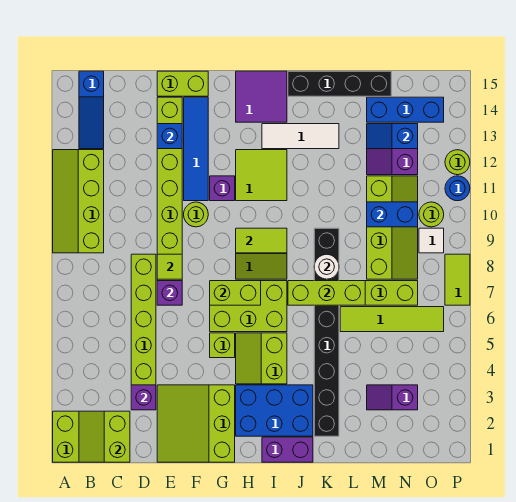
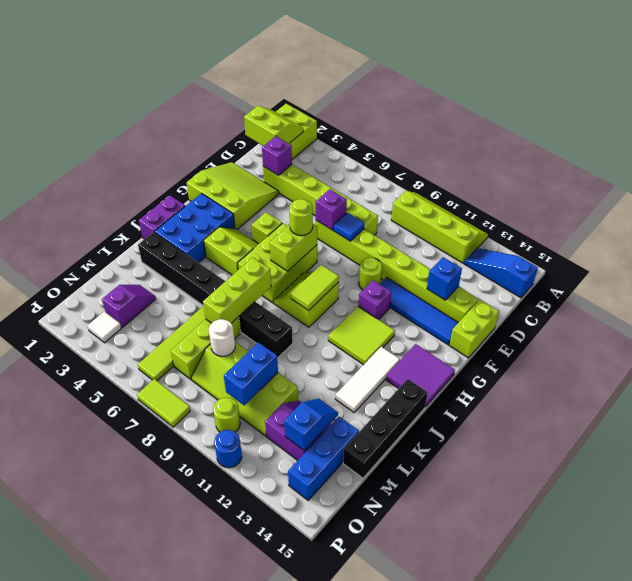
lime tile E8 level 2 -> blue tile E8 level 2
white round brick K8 level 2 -> white round brick M8 level 2
white tile O9 level 1 -> white tile O3 level 1
lime round brick P12 level 1 -> lime round brick G7 level 3

